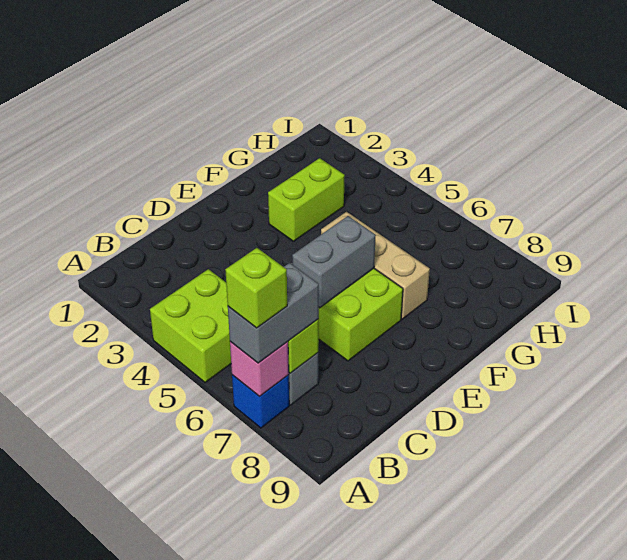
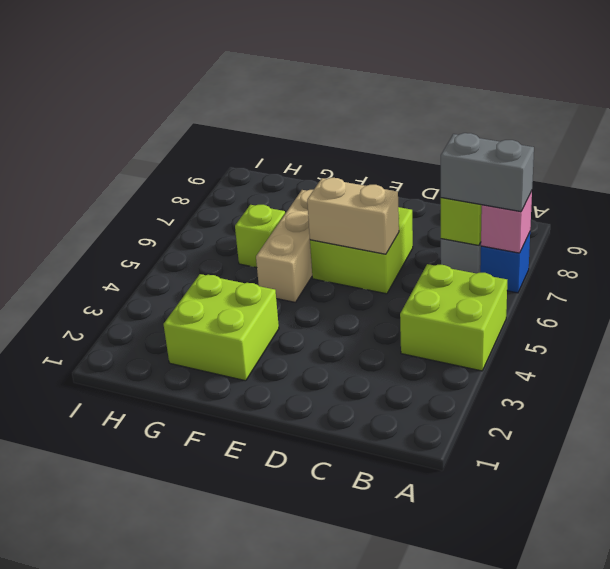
lime brick A7 level 4 -> lime brick G6 level 1
grey brick D6:E6 level 2 -> tan brick D6:E6 level 2
lime brick F3:G3 level 1 -> lime brick F2:G3 level 1

